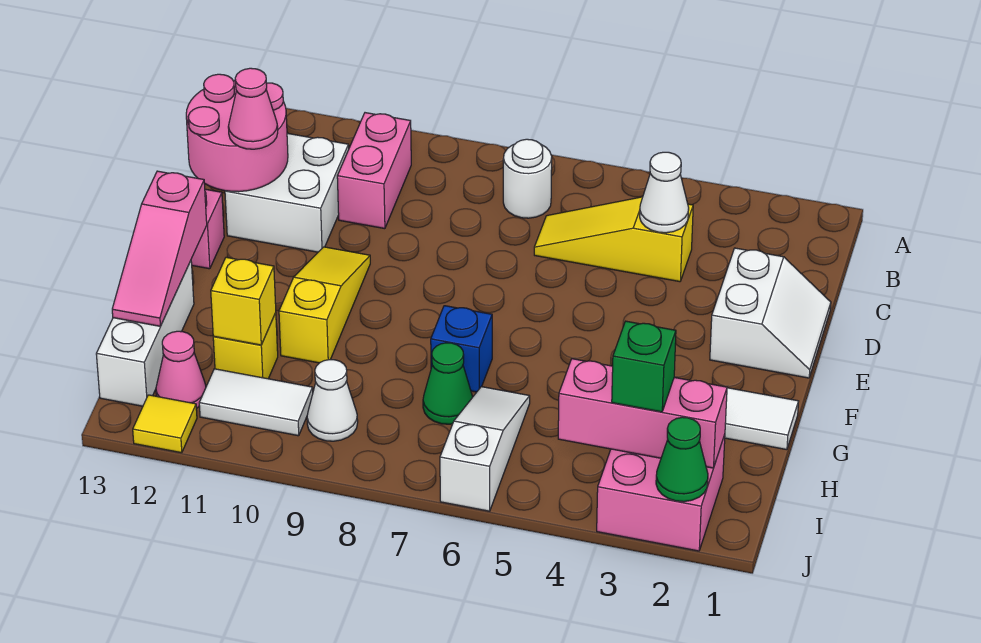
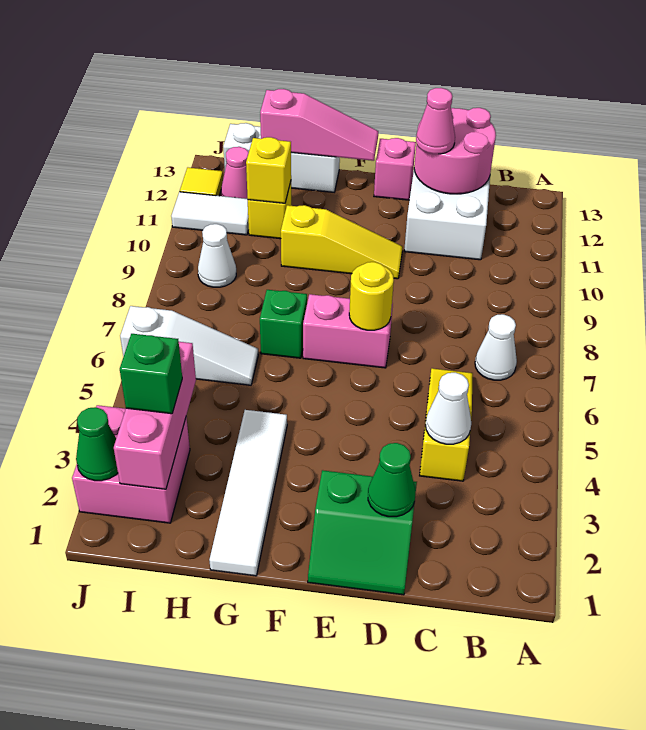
white round brick B7 level 1 -> white cone B7 level 1
pink brick B10:C10 level 1 -> pink brick E7:F7 level 1
white slope D1:E2 level 1 top 2 -> green slope D1:E2 level 1 top 2
none -> yellow round brick E7 level 2
pink slope F13:H13 level 2 top F -> pink slope F13:H13 level 2 top H
blue brick G7 level 1 -> green brick G7 level 1
green cone H7 level 1 -> green cone D2 level 2
white tile I10:I11 level 1 -> white tile I11:J11 level 1

